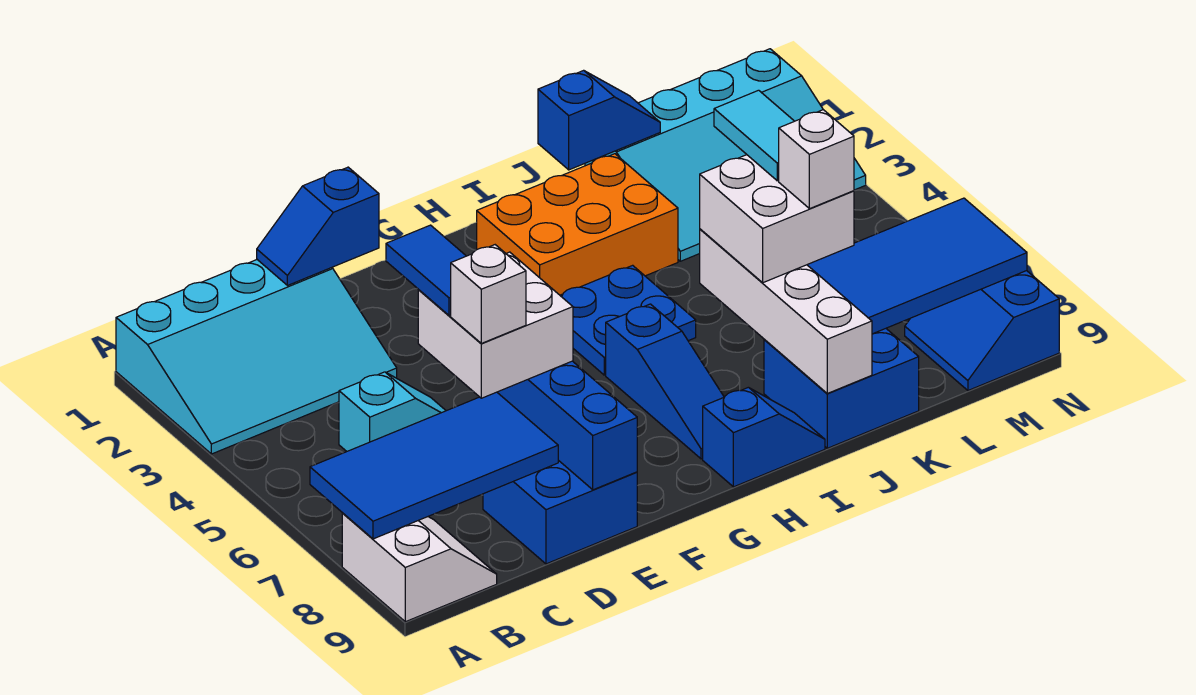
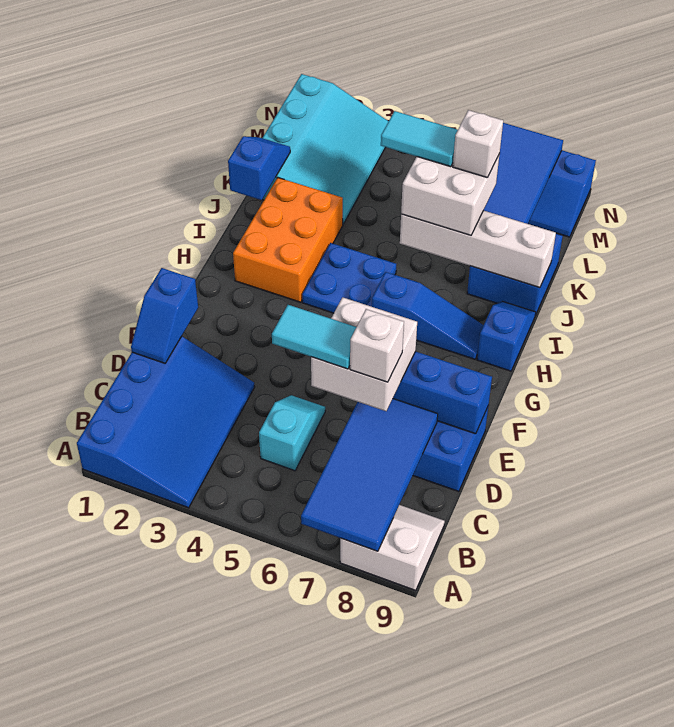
cyan slope A1:D3 level 1 top 1 -> blue slope A1:D3 level 1 top 1
blue tile D5:D6 level 4 -> cyan tile D5:D6 level 4

